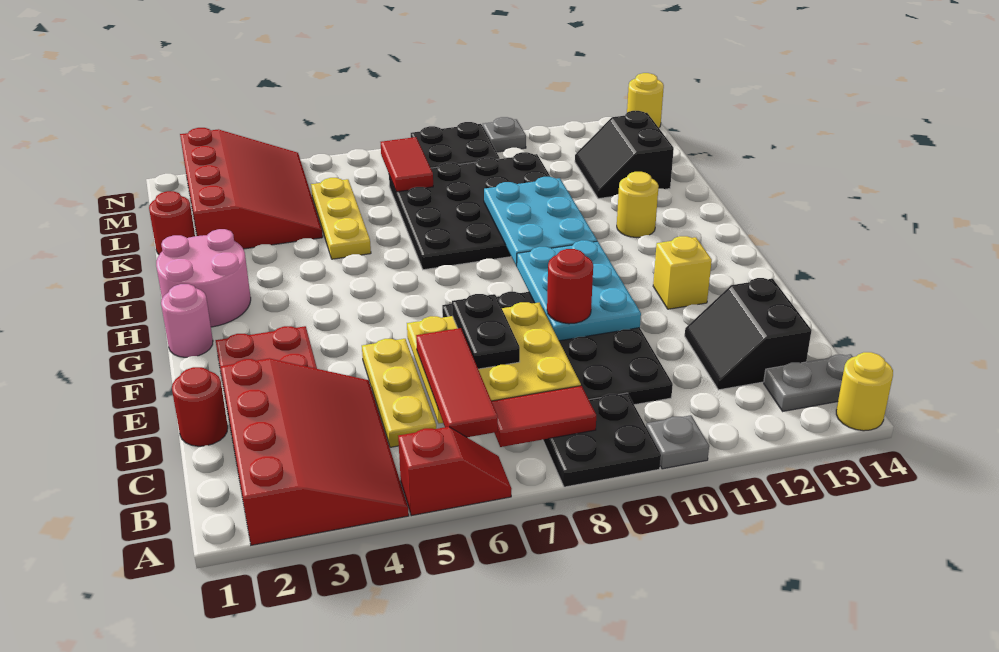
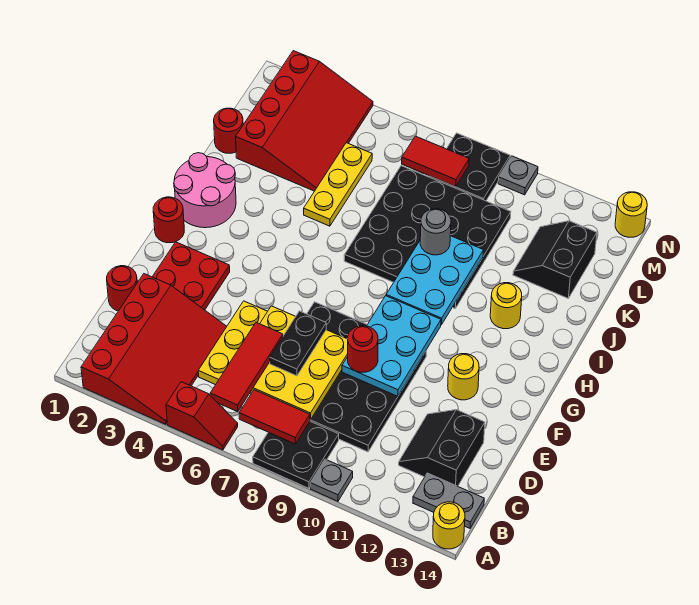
yellow brick F12 level 1 -> yellow round brick F12 level 1
pink round brick G1 level 1 -> red round brick G1 level 1
none -> grey round brick J9 level 3
red tile L7:M7 level 2 -> red tile M7:M8 level 2

